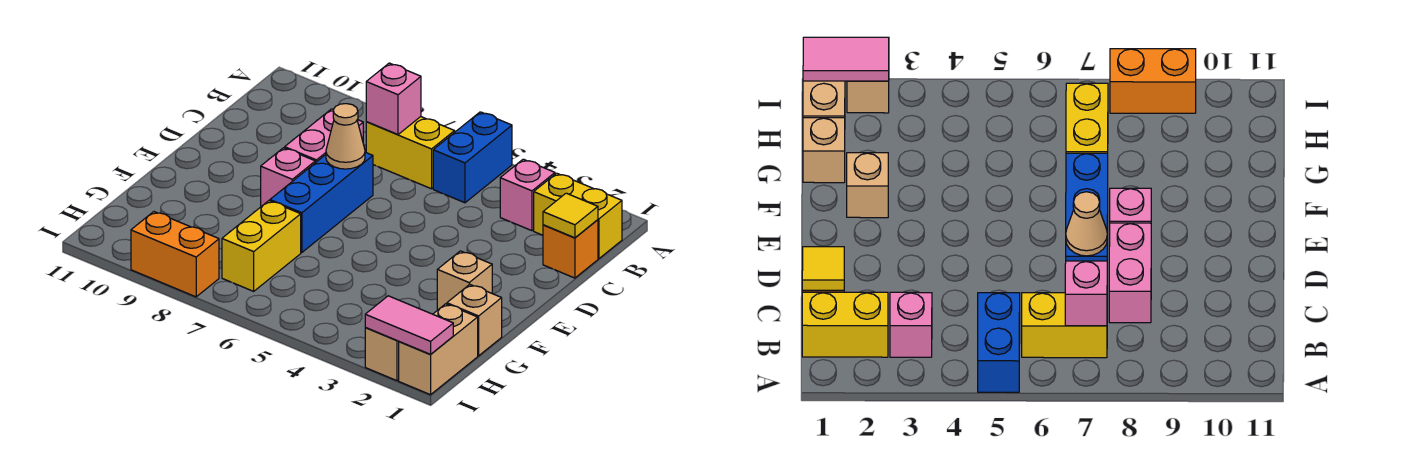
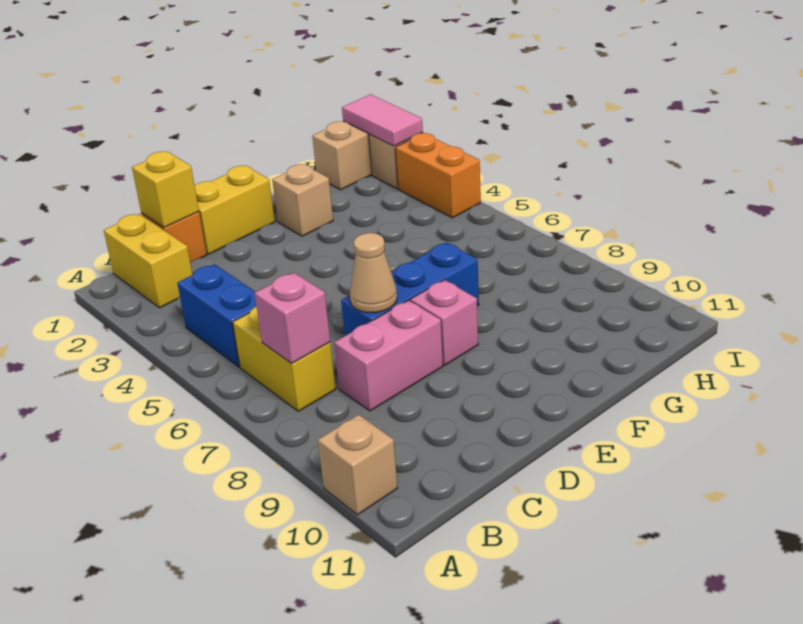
blue brick A5:B5 level 1 -> blue brick B4:B5 level 1
pink brick B3 level 1 -> none
yellow tile C1 level 2 -> yellow brick C1 level 2
tan brick G1 level 1 -> tan brick A10 level 1
yellow brick G7:H7 level 1 -> yellow brick D1:E1 level 1
orange brick I8:I9 level 1 -> orange brick I3:I4 level 1

